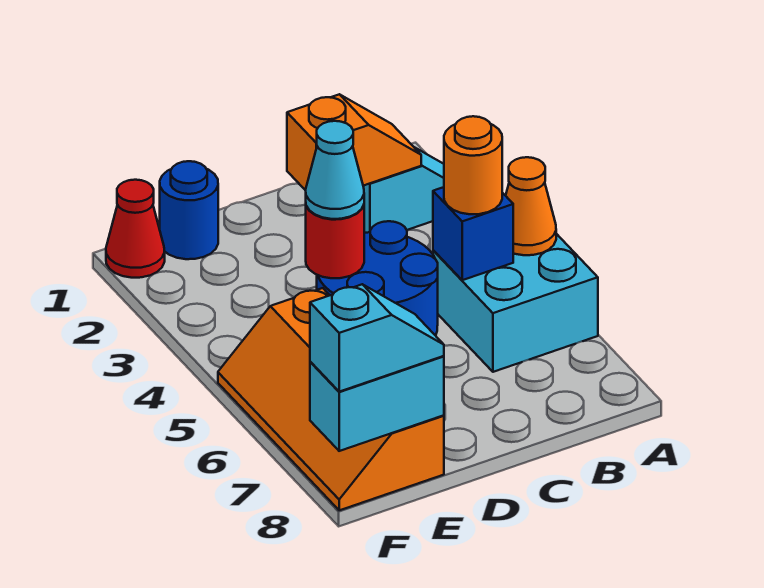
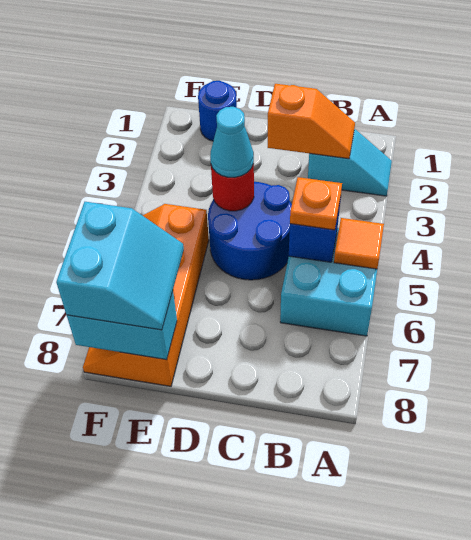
orange cone A5 level 2 -> orange tile A5 level 2
orange round brick B5 level 3 -> orange plate B5 level 3
cyan slope E8:F8 level 3 top F -> cyan slope E7:F8 level 3 top F
red cone F1 level 1 -> none

